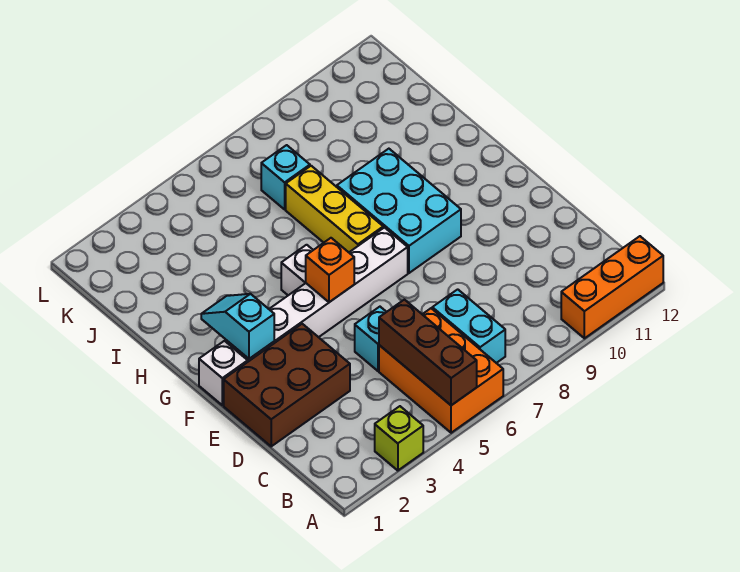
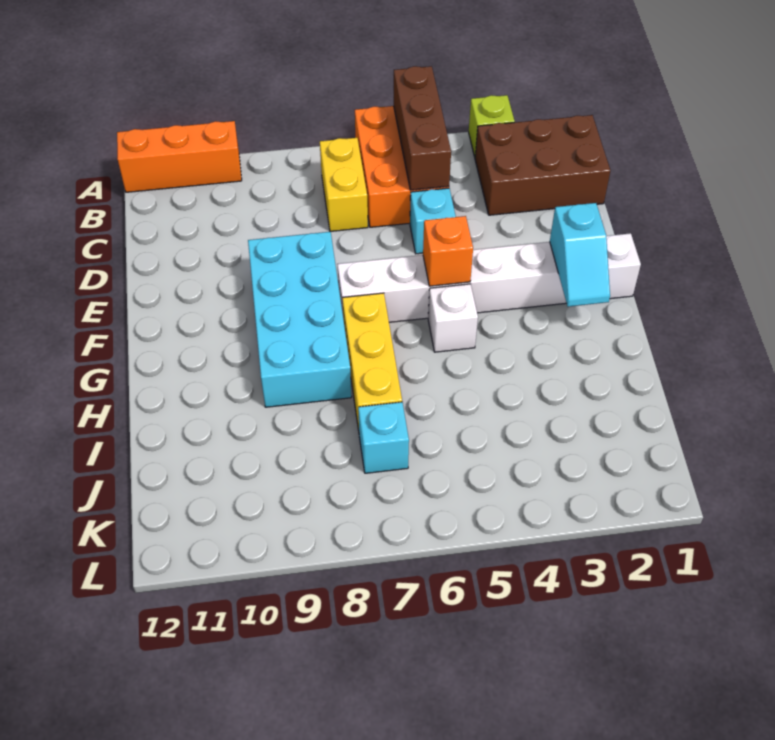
cyan brick B7:C7 level 1 -> yellow brick B7:C7 level 1
brown brick D1:E3 level 1 -> brown brick B1:C3 level 1
cyan brick F8:H9 level 1 -> cyan brick E8:H9 level 1

